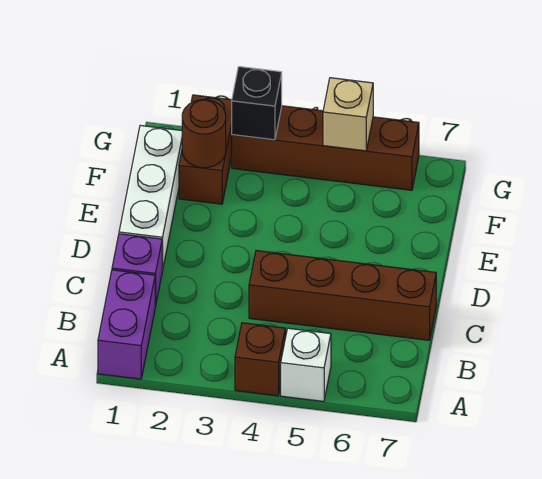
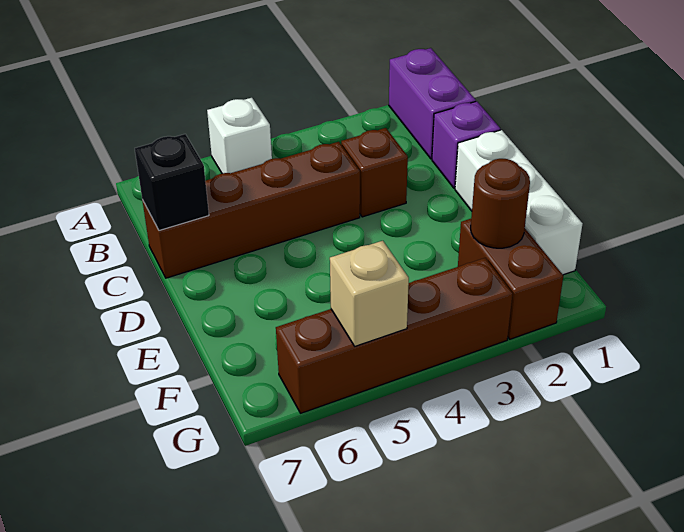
brown brick A4 level 1 -> brown brick C3 level 1
black brick G3 level 2 -> black brick C7 level 2

